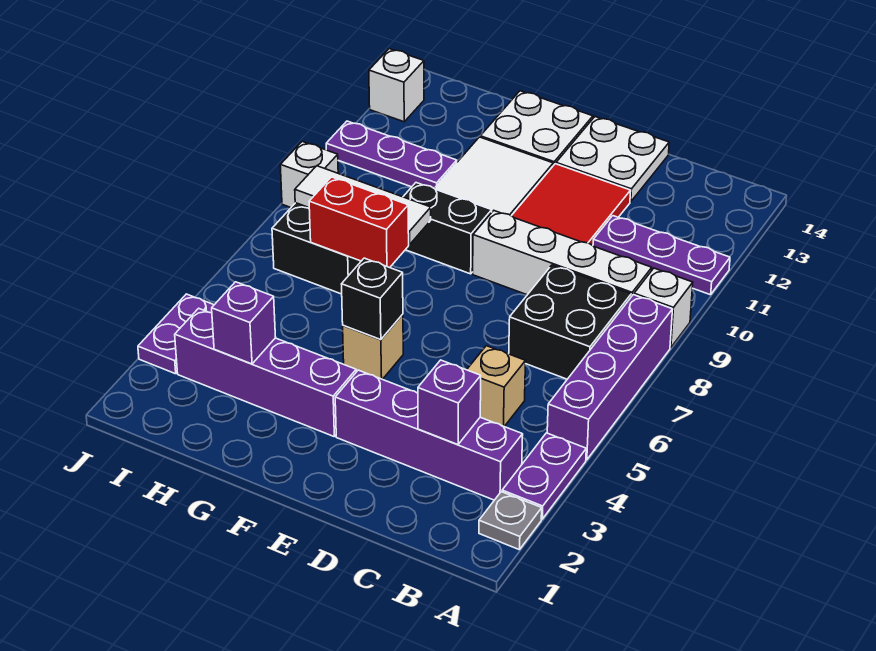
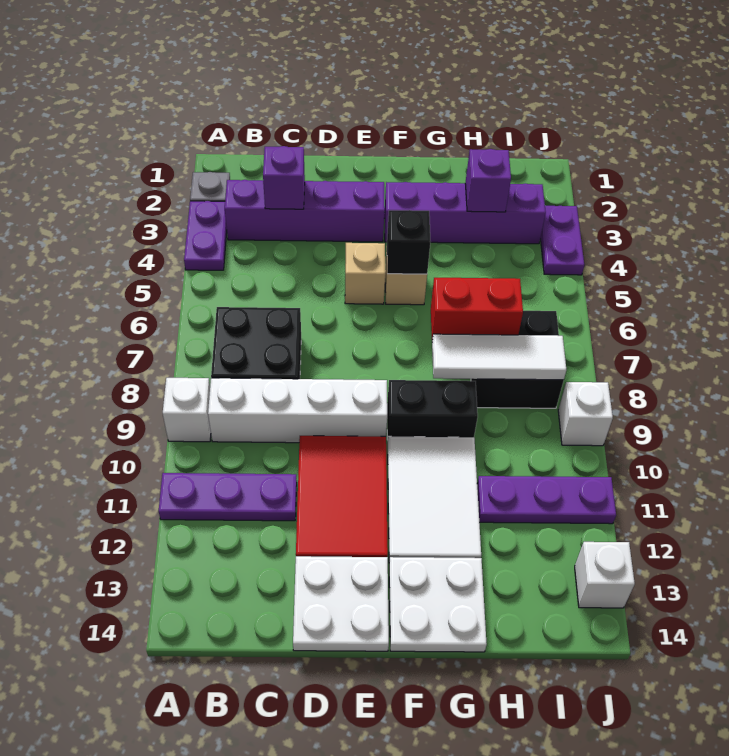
purple brick A5:A8 level 1 -> none
tan brick C5 level 1 -> tan brick E5 level 1

